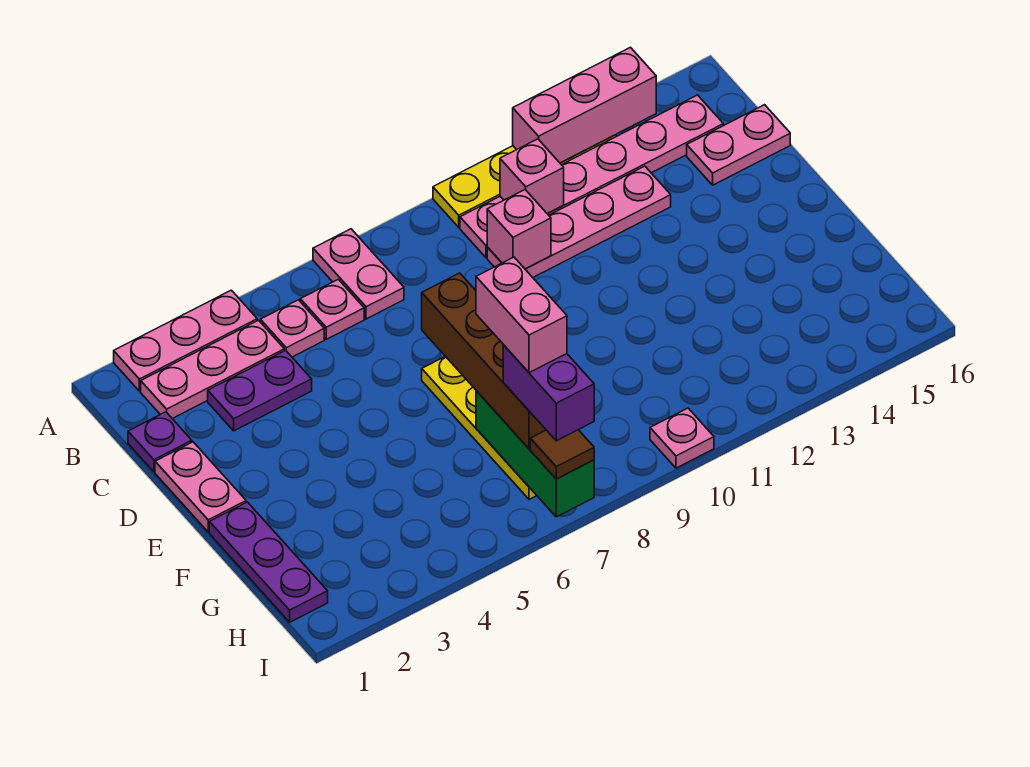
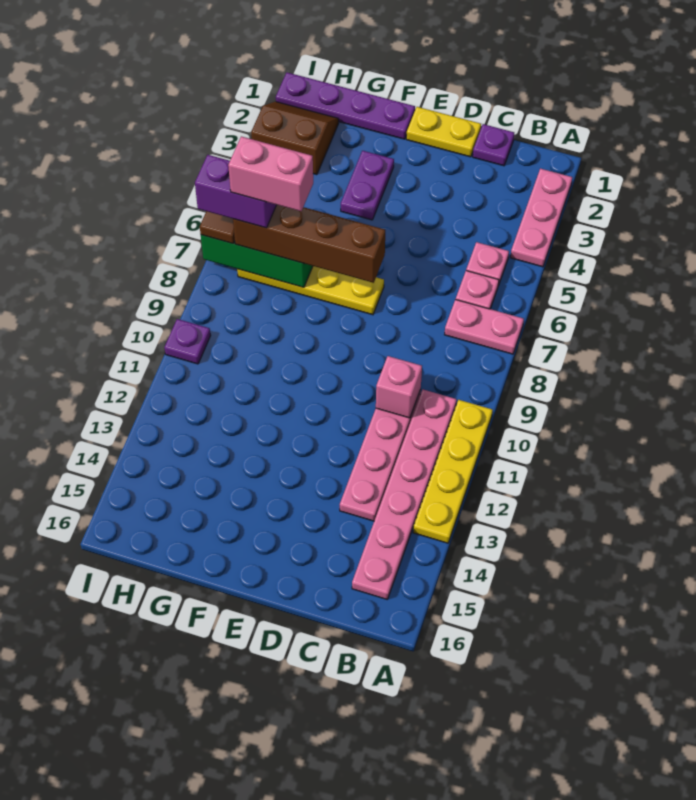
pink brick A12:A14 level 2 -> none
pink plate B2:B4 level 1 -> none
pink brick B11 level 2 -> none
purple plate C3:C4 level 1 -> purple plate F3:F4 level 1
pink plate C15:C16 level 1 -> none
pink plate D1:E1 level 1 -> yellow plate D1:E1 level 1
purple plate F1:H1 level 1 -> purple plate F1:I1 level 1
none -> brown slope H2:I3 level 1 top 3
pink plate I10 level 1 -> purple plate I10 level 1

